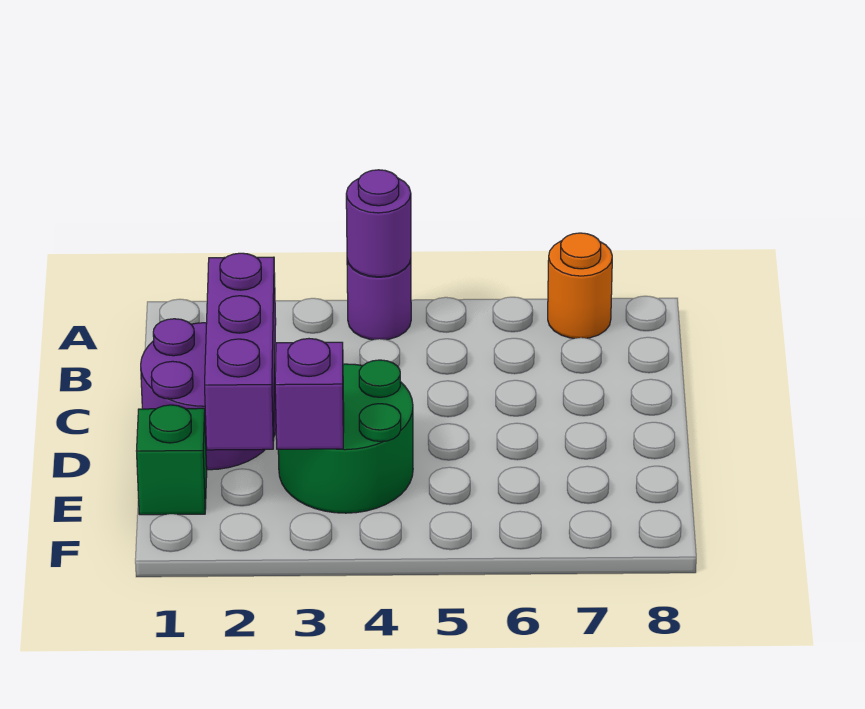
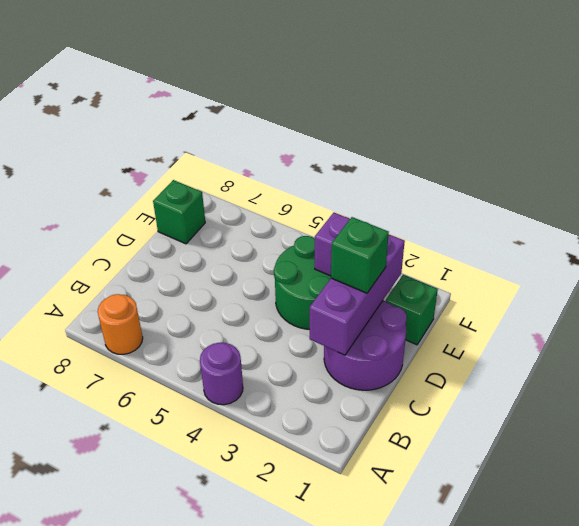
purple round brick A4 level 2 -> none
none -> green brick D2 level 3
none -> green brick E8 level 1

